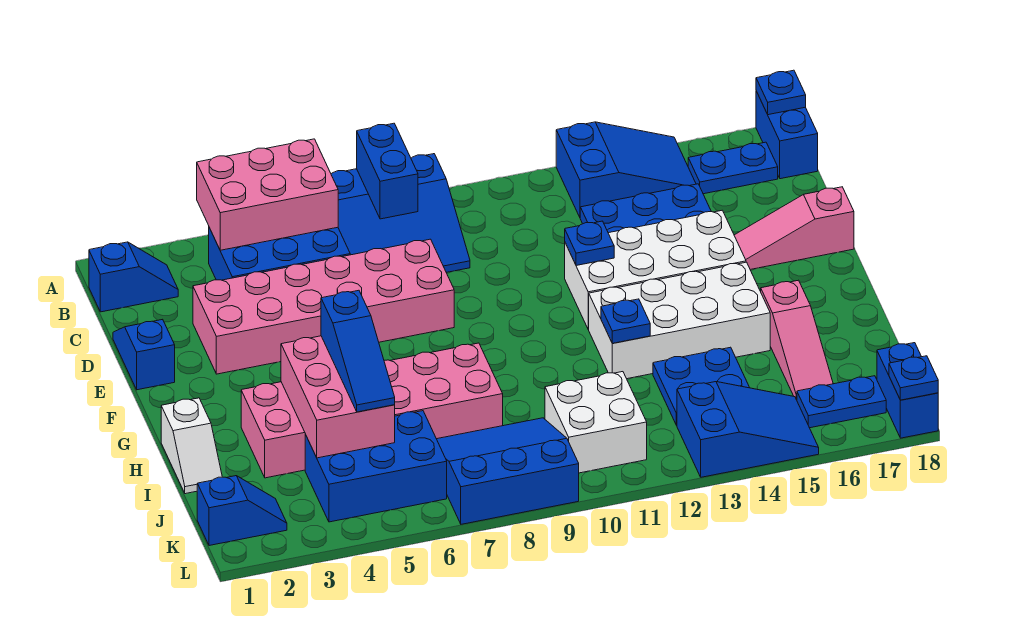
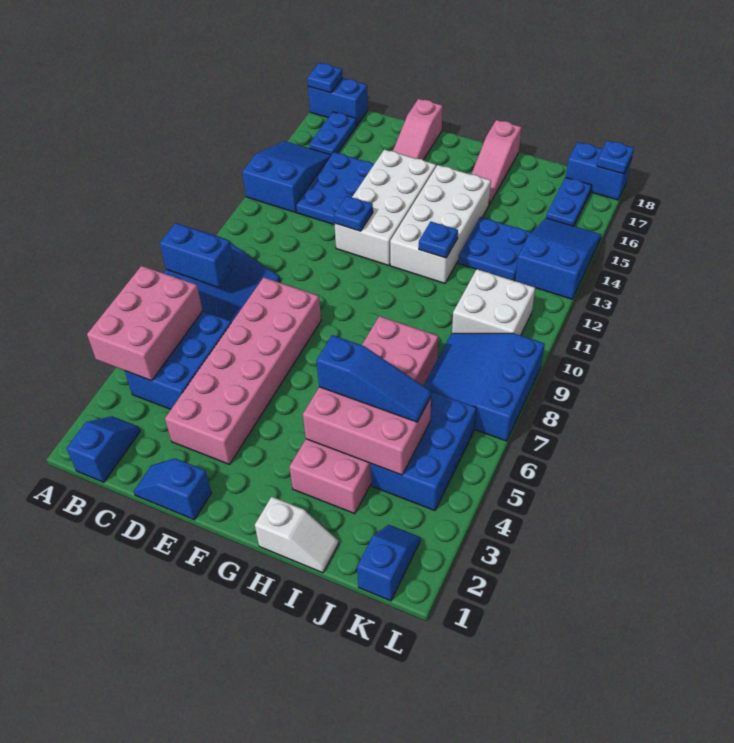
pink slope H16:J16 level 1 top H -> pink slope H16:H18 level 1 top 18

